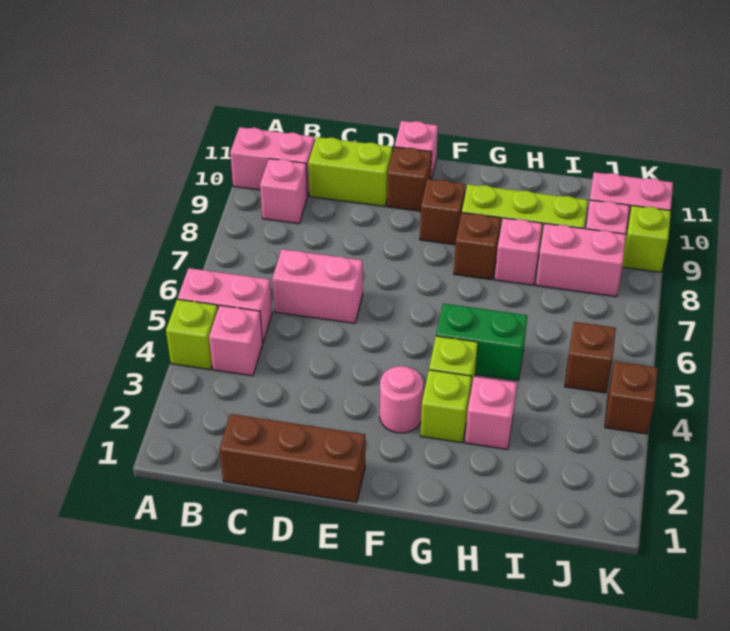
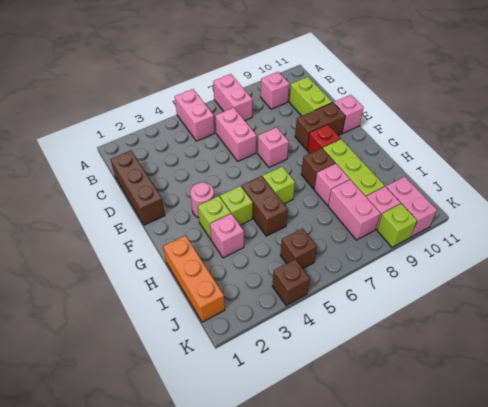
lime brick A4 level 1 -> lime brick G6 level 1
pink brick A10:B10 level 1 -> pink brick A7:B7 level 1
pink brick B4 level 1 -> pink brick E7 level 1
brown brick E10 level 1 -> brown brick E9:E10 level 1
brown brick F9 level 1 -> red brick F9 level 1
green brick G5:H5 level 1 -> brown brick G5:H5 level 1
none -> orange brick H1:J1 level 1

